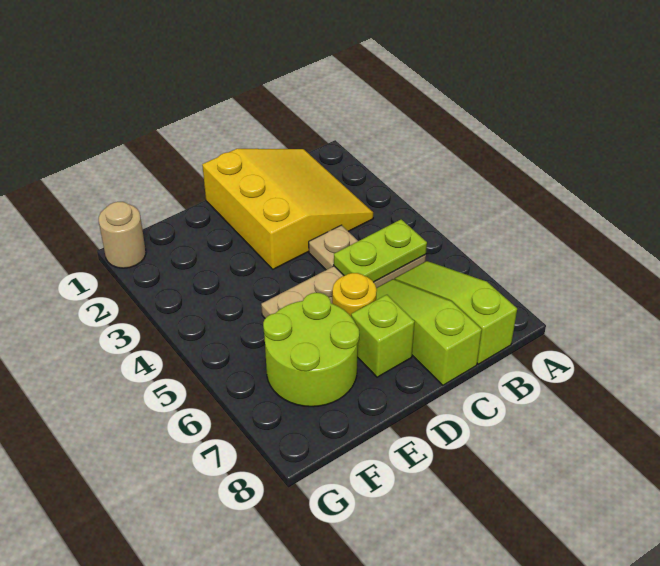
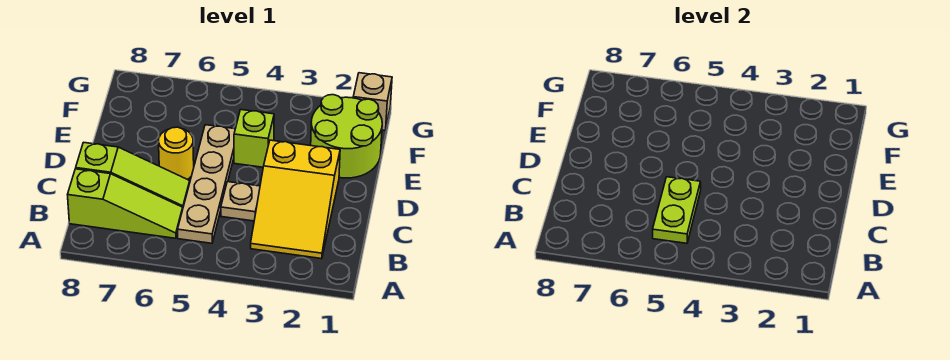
yellow slope B1:D3 level 1 top D -> yellow slope B2:D3 level 1 top D
lime brick D7 level 1 -> lime brick E4 level 1
lime round brick E6:F7 level 1 -> lime round brick E1:F2 level 1
tan round brick G1 level 1 -> tan brick G1 level 1

